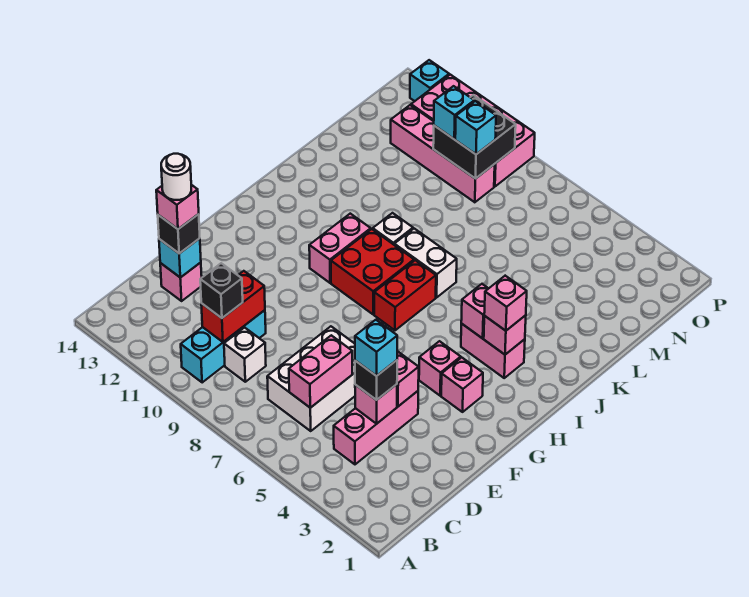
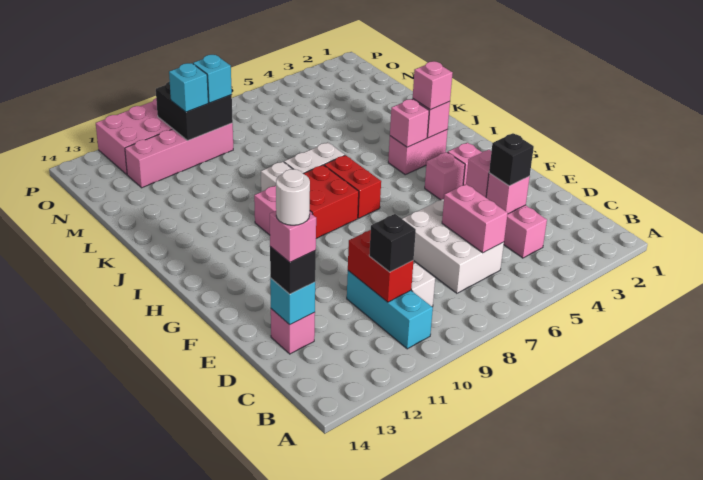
cyan brick D4 level 4 -> none
cyan brick P13 level 1 -> none

